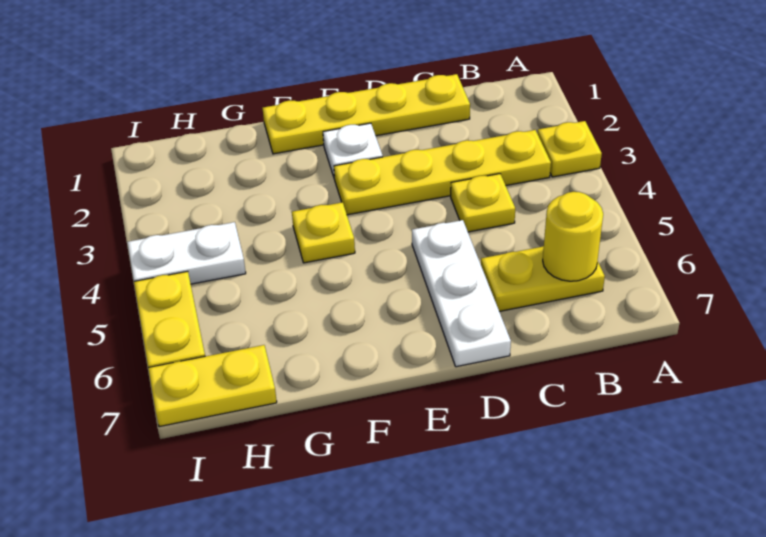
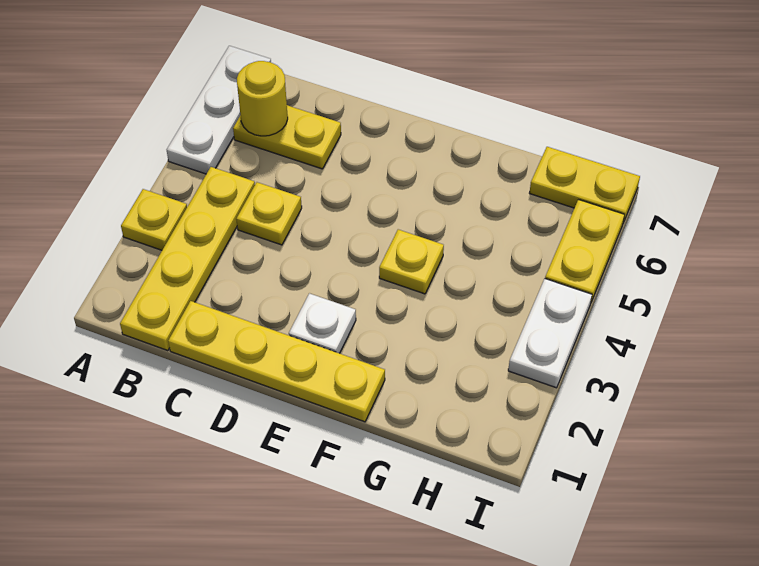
yellow plate B3:E3 level 1 -> yellow plate B1:B4 level 1
white plate D5:D7 level 1 -> white plate A5:A7 level 1
white plate H4:I4 level 1 -> white plate I3:I4 level 1

